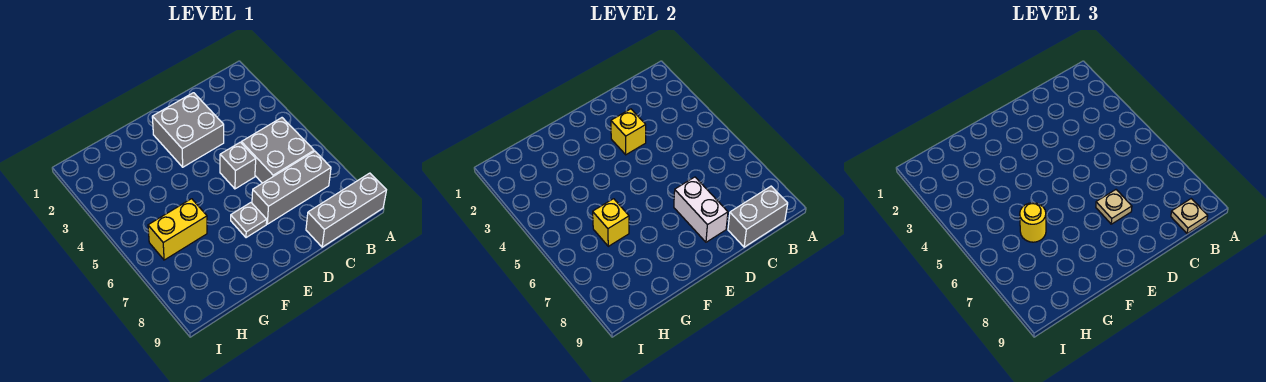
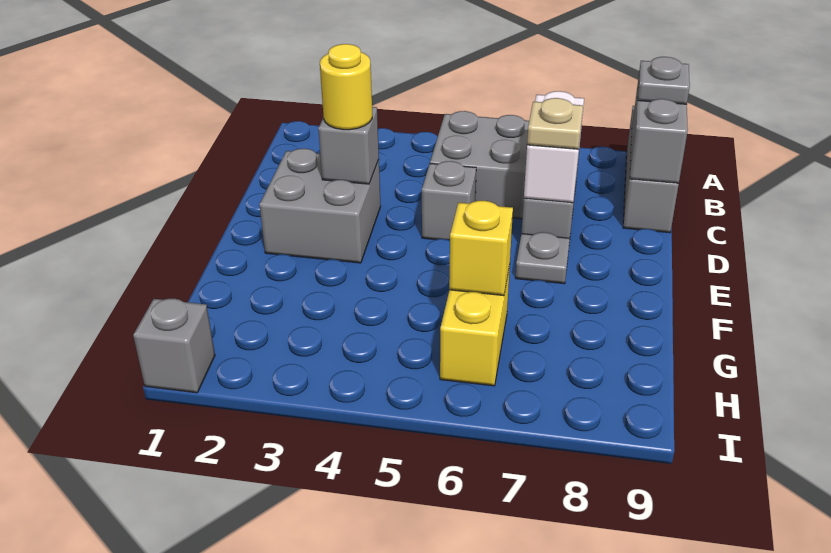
tan plate B9 level 3 -> grey plate B9 level 3
yellow brick D3 level 2 -> grey brick D3 level 2
white brick D7:D8 level 2 -> white brick C7:D7 level 2
yellow round brick G6 level 3 -> yellow round brick D3 level 3
none -> grey brick I1 level 1

